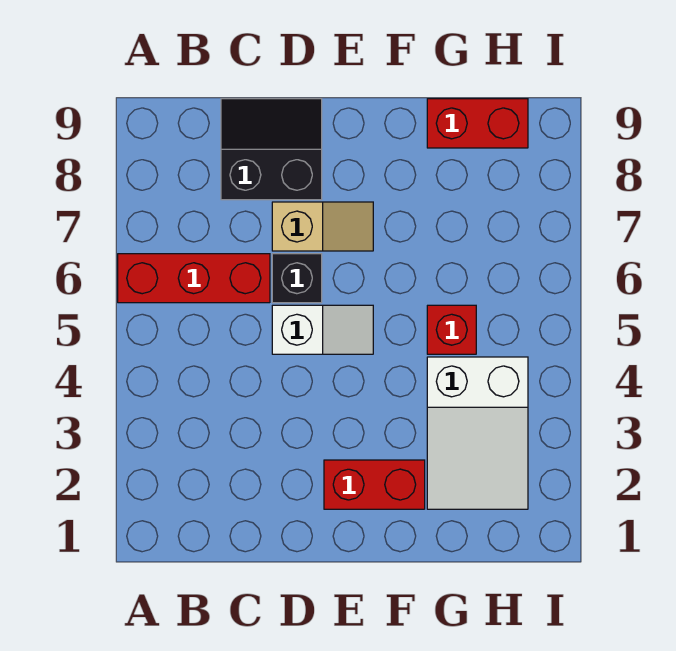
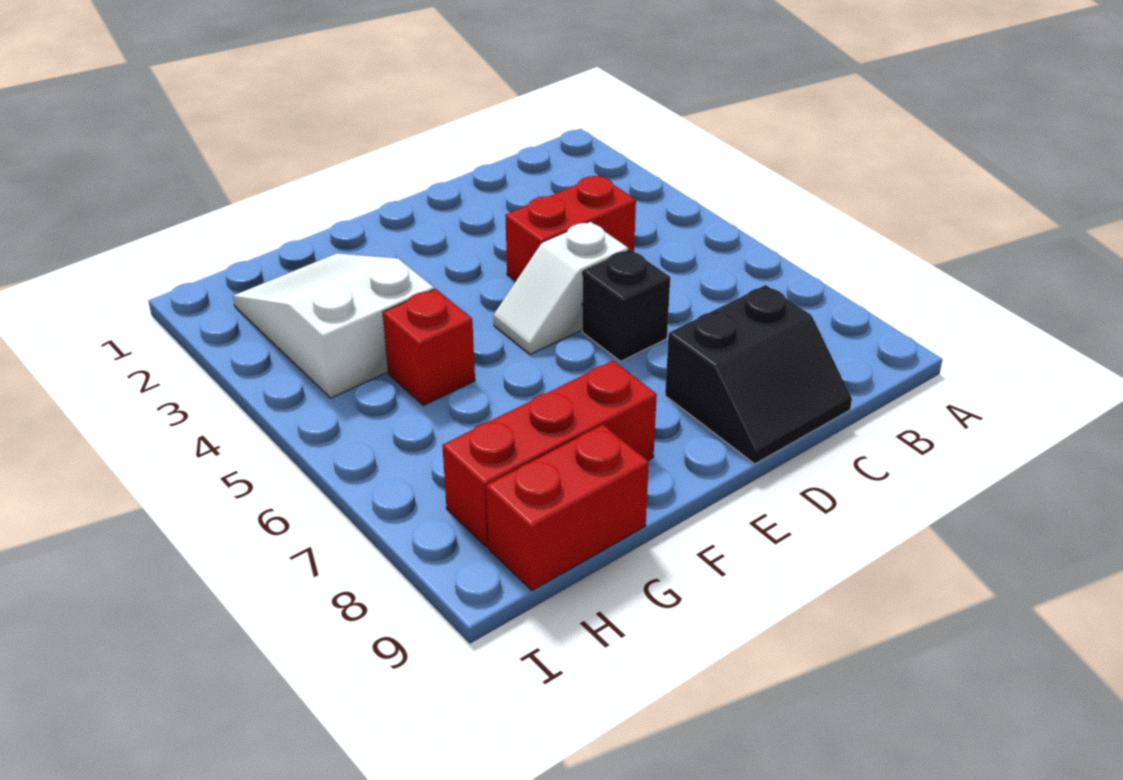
red brick A6:C6 level 1 -> red brick F8:H8 level 1
tan slope D7:E7 level 1 top D -> none
red brick E2:F2 level 1 -> red brick C4:D4 level 1

